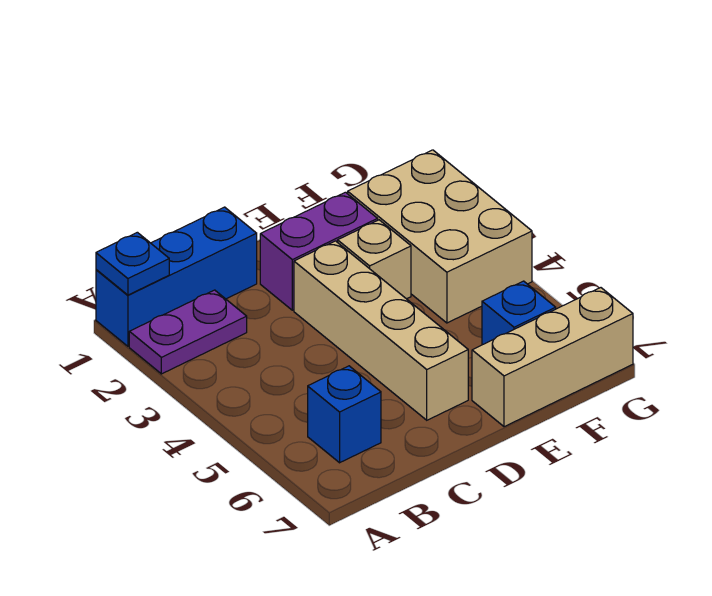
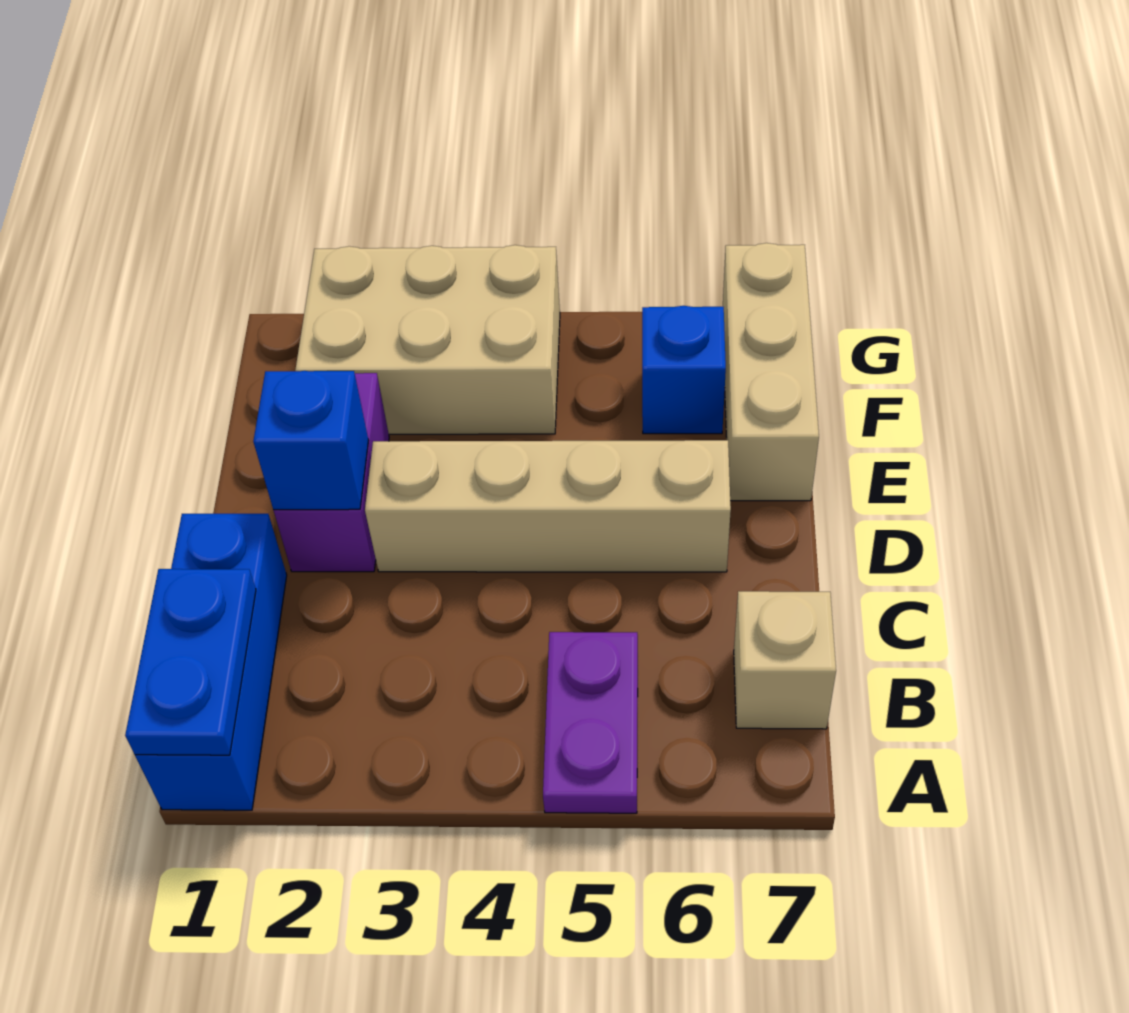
blue plate A1 level 2 -> blue plate A1:B1 level 2
purple plate A2:B2 level 1 -> purple plate A5:B5 level 1
blue brick B6 level 1 -> blue brick D2 level 2
tan brick E3 level 1 -> tan brick B7 level 1

